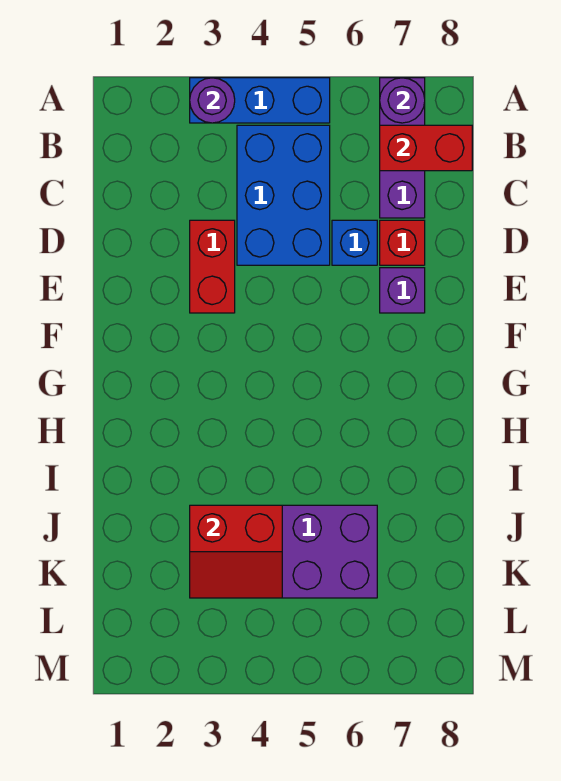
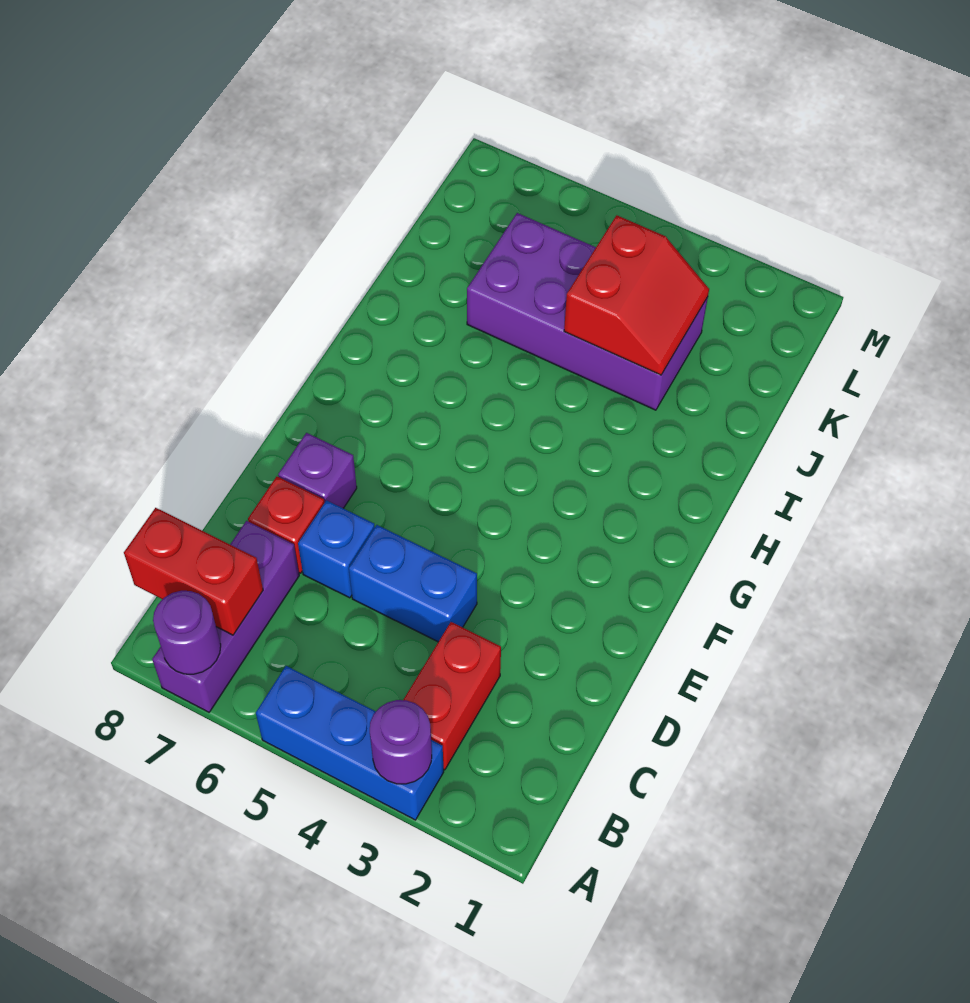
blue brick B4:D5 level 1 -> blue brick D4:D5 level 1
red brick D3:E3 level 1 -> red brick B3:C3 level 1
red slope J3:K4 level 2 top J -> red slope J3:K4 level 2 top 4

